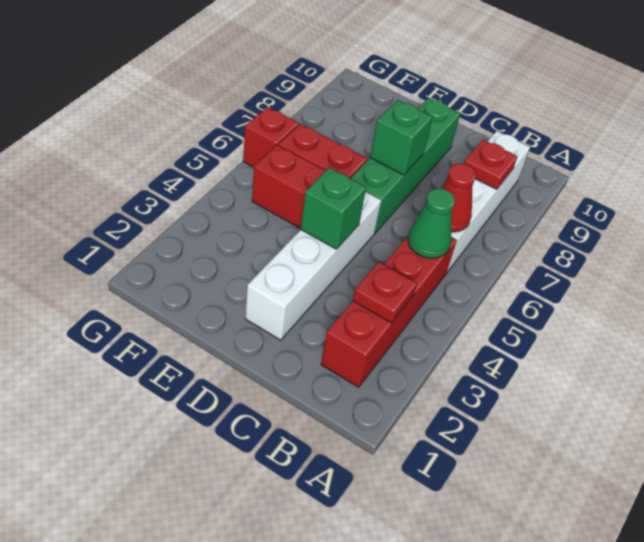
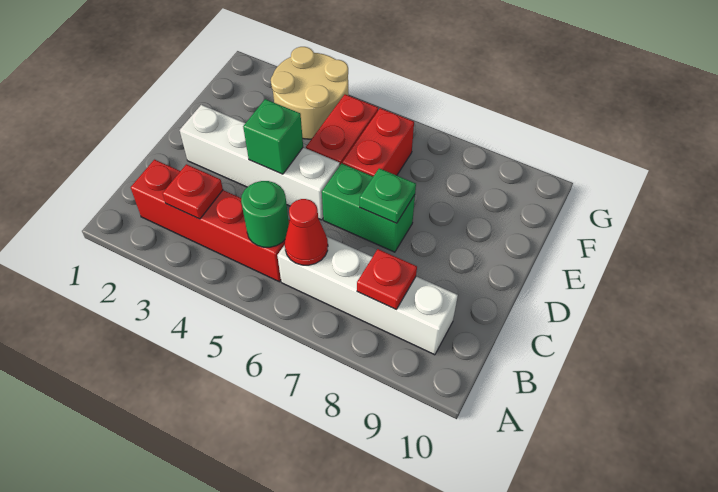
green cone B5 level 2 -> green round brick B5 level 2
green brick D6:D9 level 1 -> green brick D6:D7 level 1
green brick D7 level 2 -> green plate D7 level 2
none -> tan round brick F3:G4 level 1
red brick G6 level 1 -> none

